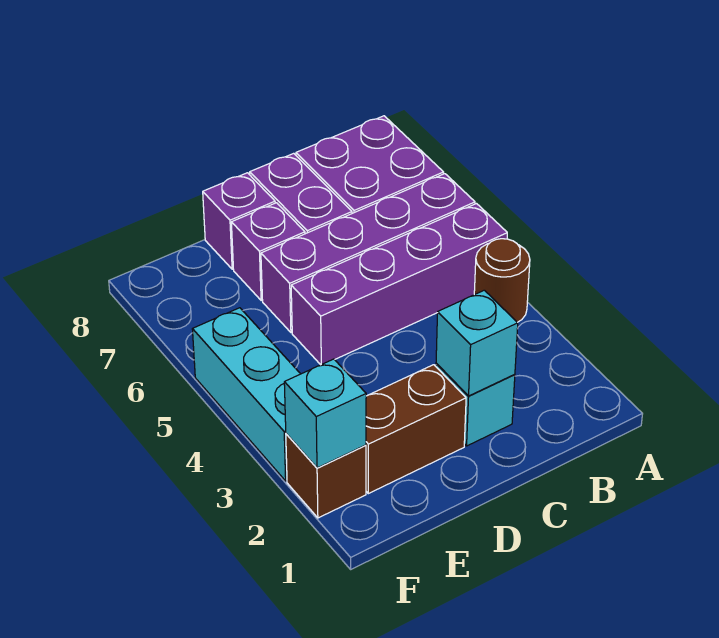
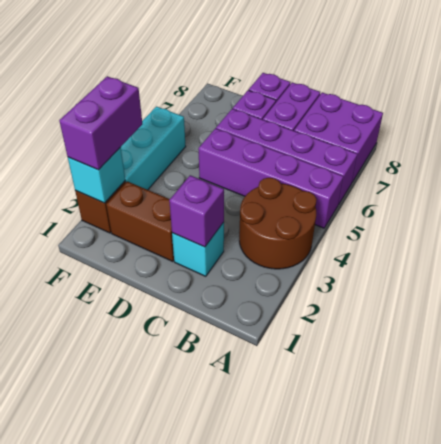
brown round brick A4 level 1 -> brown round brick A3:B4 level 1
cyan brick C2 level 2 -> purple brick C2 level 2
none -> purple brick F2:F3 level 3

